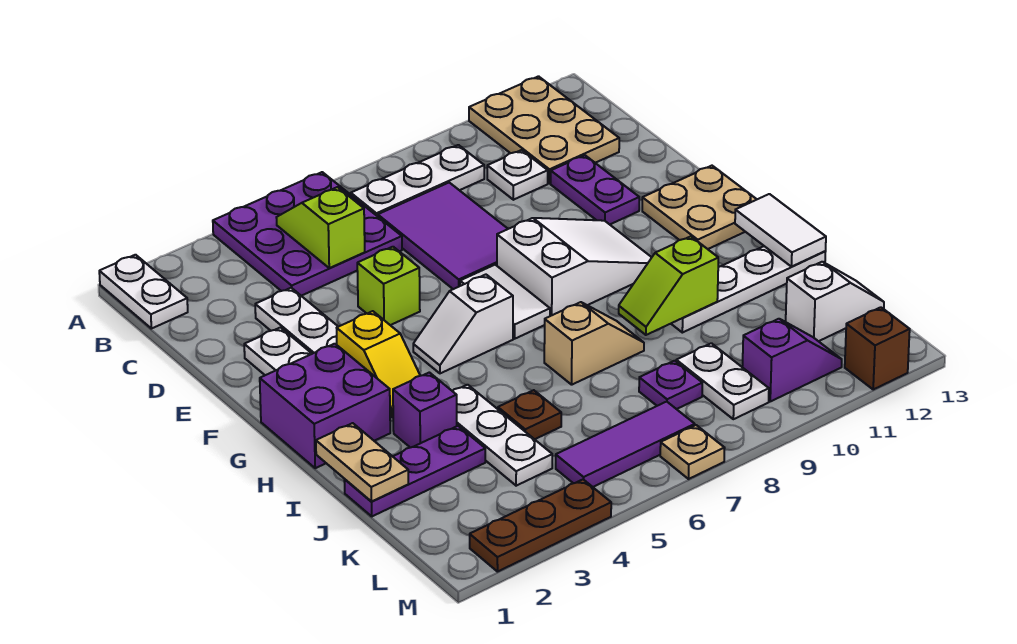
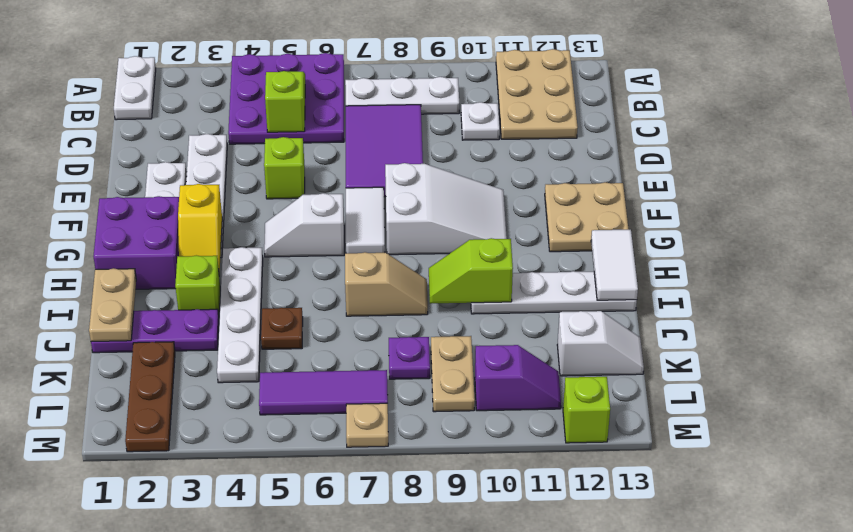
purple plate D11:E11 level 1 -> none
purple brick I3 level 1 -> lime brick I3 level 1
white plate I4:K4 level 1 -> white plate H4:K4 level 1
white plate K9:L9 level 1 -> tan plate K9:L9 level 1
brown plate M2:M4 level 1 -> brown plate K2:M2 level 1
brown brick M12 level 1 -> lime brick M12 level 1

